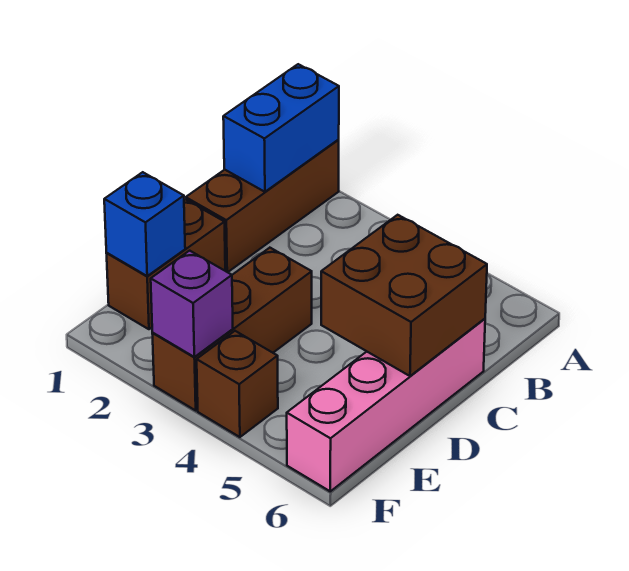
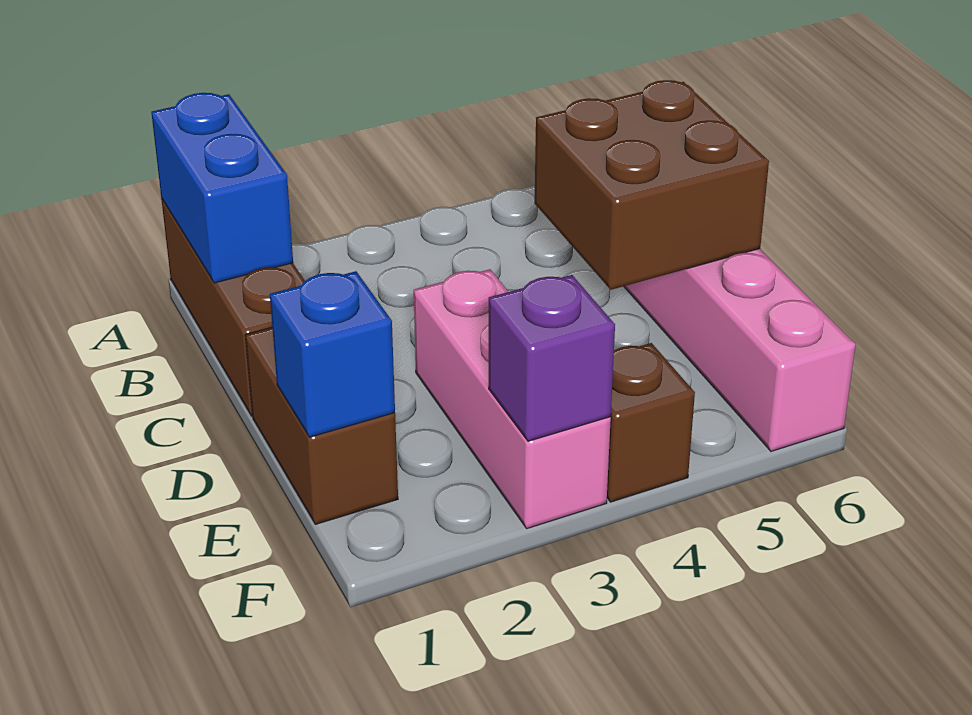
brown brick D3:F3 level 1 -> pink brick D3:F3 level 1

